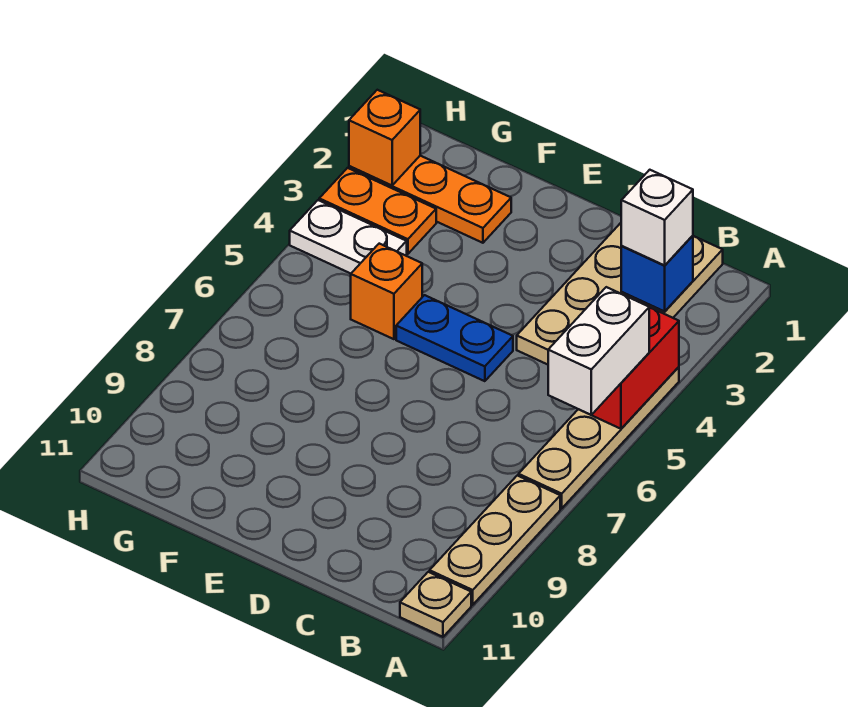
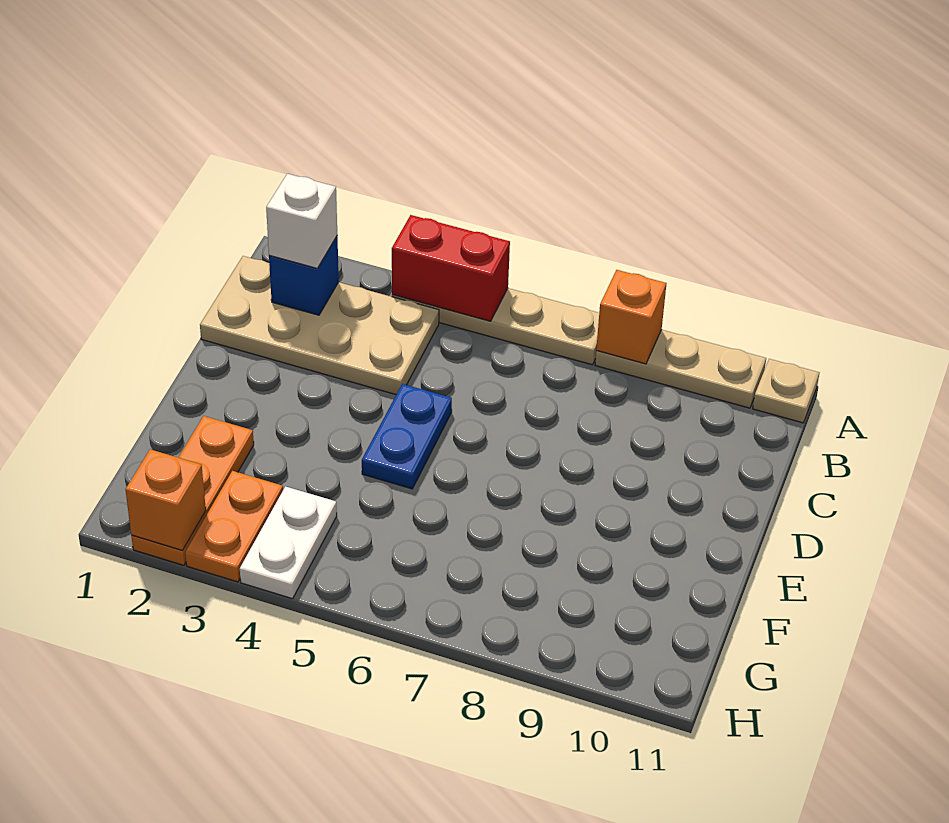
white brick A5:A6 level 3 -> none
orange brick F5 level 1 -> orange brick A8 level 2

